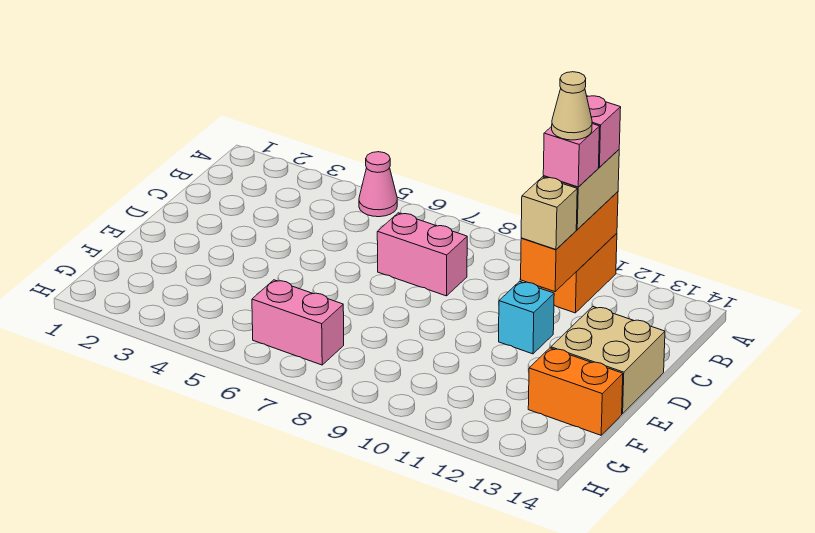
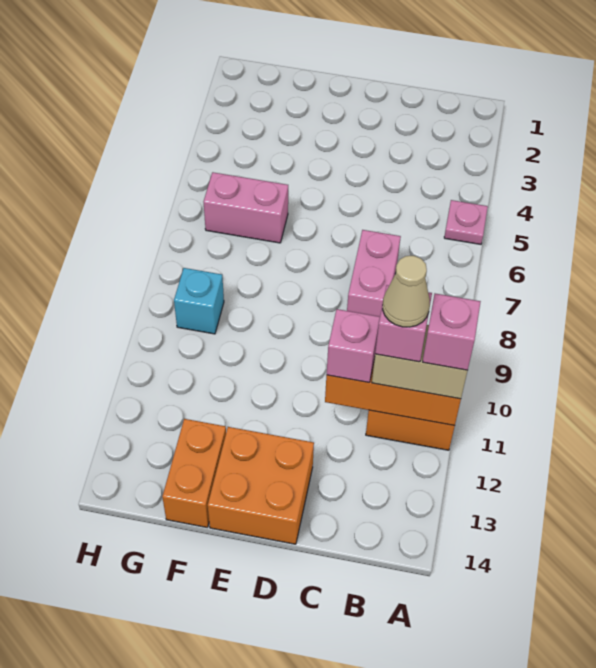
pink cone A5 level 1 -> pink plate A5 level 1
tan brick C11 level 3 -> pink brick C11 level 3
cyan brick D11 level 1 -> cyan brick G9 level 1
tan brick D13:E14 level 1 -> orange brick D13:E14 level 1
pink brick G6:G7 level 1 -> pink brick F6:G6 level 1

